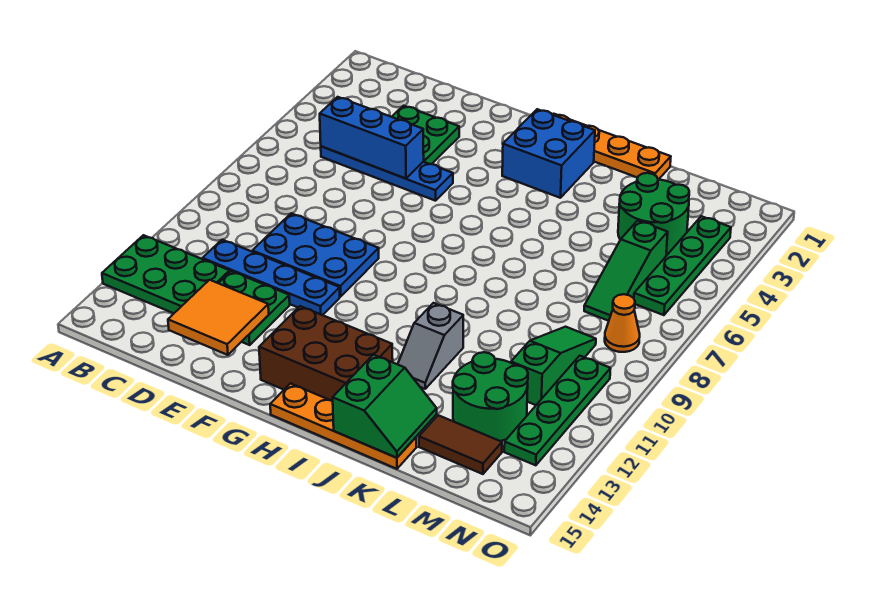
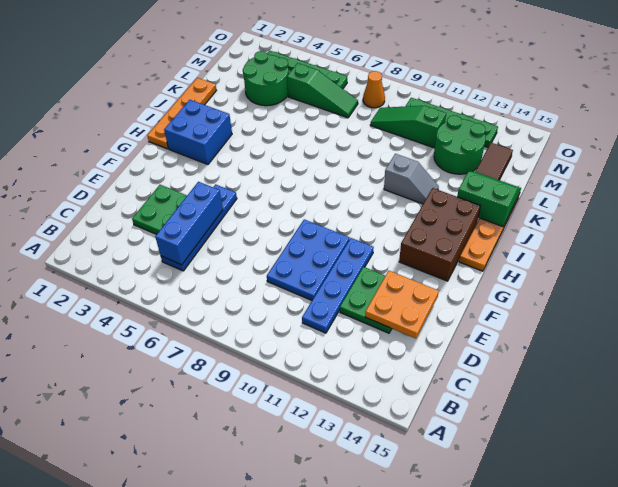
green plate A12:C13 level 1 -> none
orange tile D13:E14 level 2 -> orange plate D13:E14 level 2

